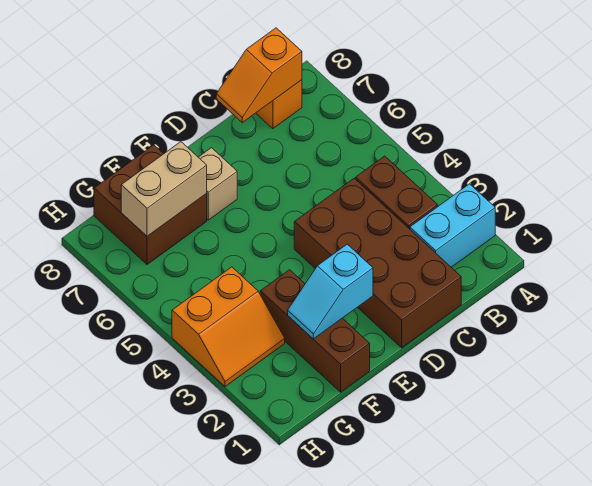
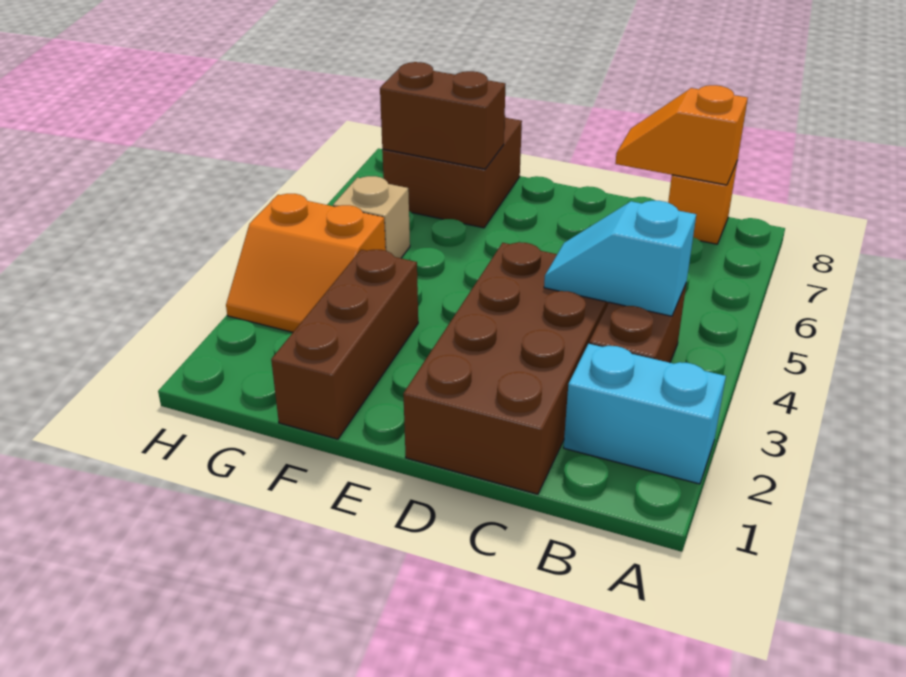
cyan slope E2:F2 level 2 top E -> cyan slope B4:C4 level 2 top B
tan brick E7 level 1 -> tan brick G5 level 1
tan brick F7:G7 level 2 -> brown brick F7:G7 level 2

